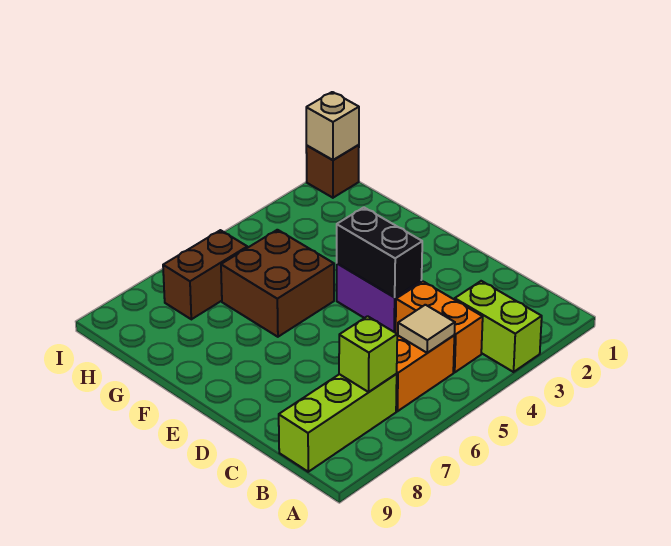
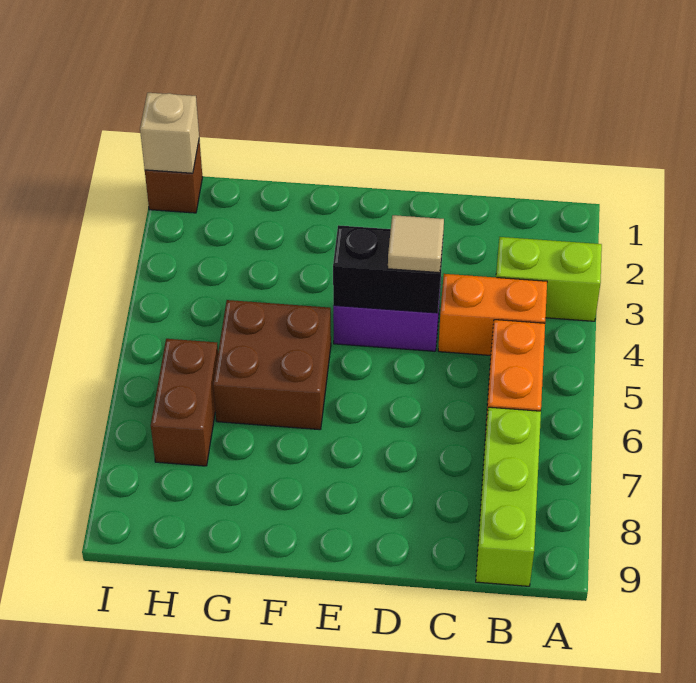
tan tile B5 level 2 -> tan tile D4 level 3
lime brick B7 level 2 -> none

